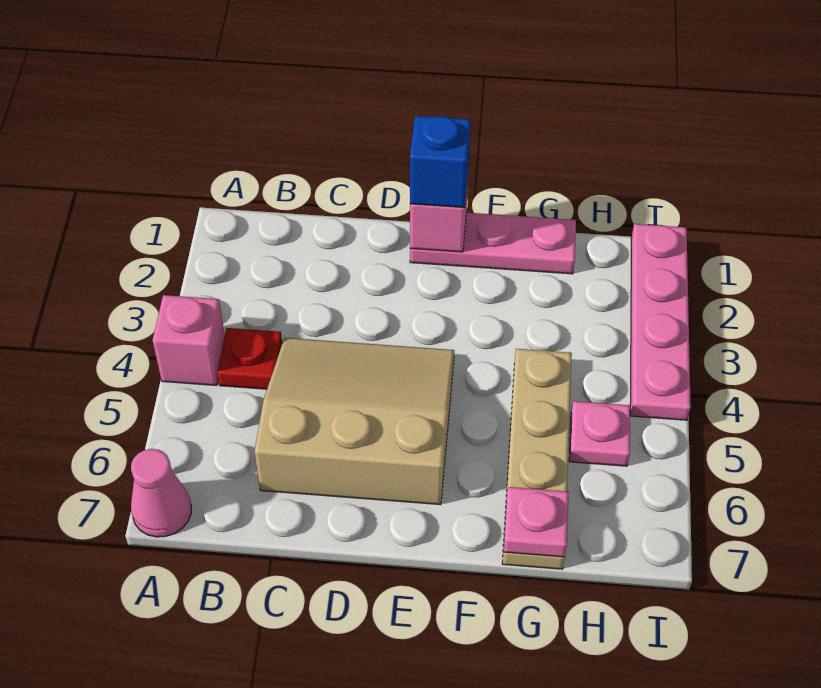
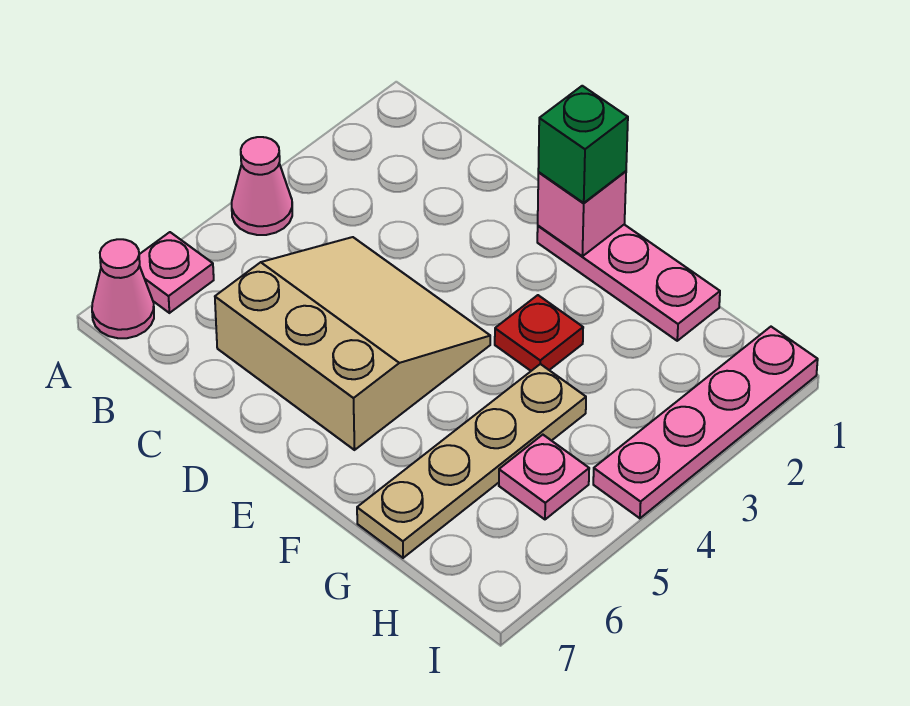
pink brick A4 level 1 -> pink cone A4 level 1
red plate B4 level 1 -> red plate F3 level 1
blue brick E1 level 3 -> green brick E1 level 3
pink plate G7 level 2 -> pink plate A6 level 1

